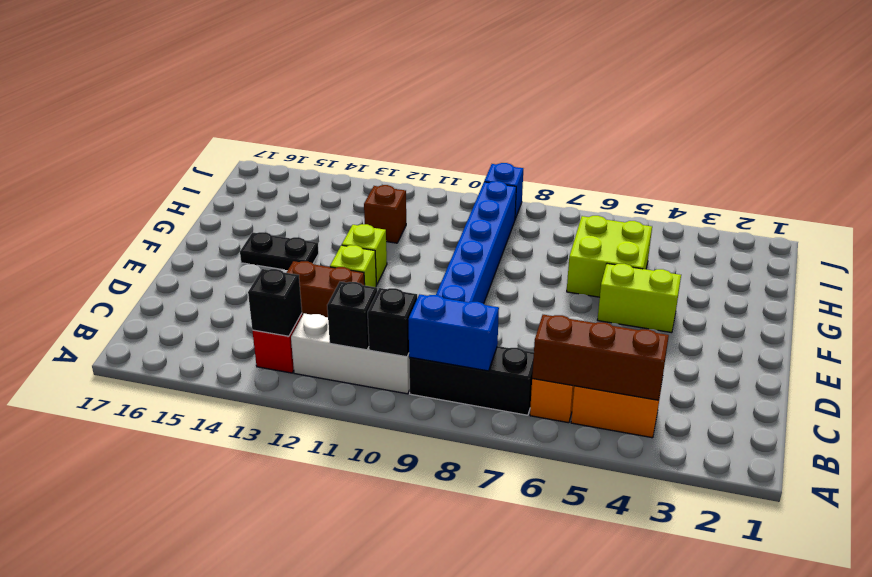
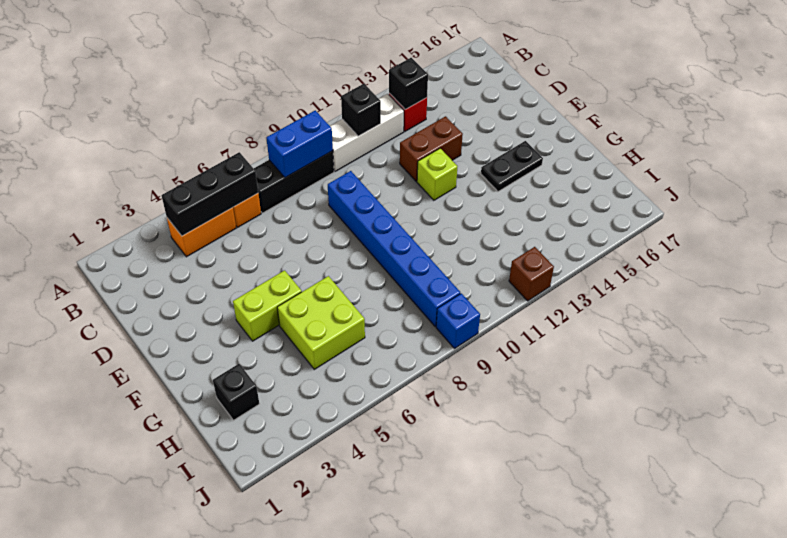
brown brick B4:B6 level 2 -> black brick B4:B6 level 2
black brick B10 level 2 -> black brick H2 level 1
lime brick F12 level 1 -> none
brown brick H12 level 1 -> brown brick J12 level 1

